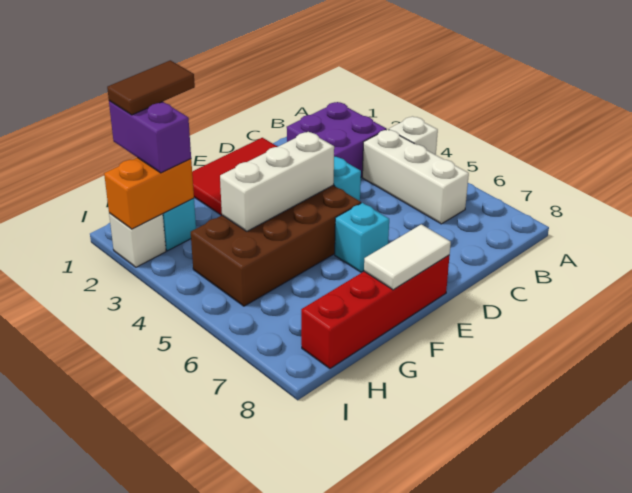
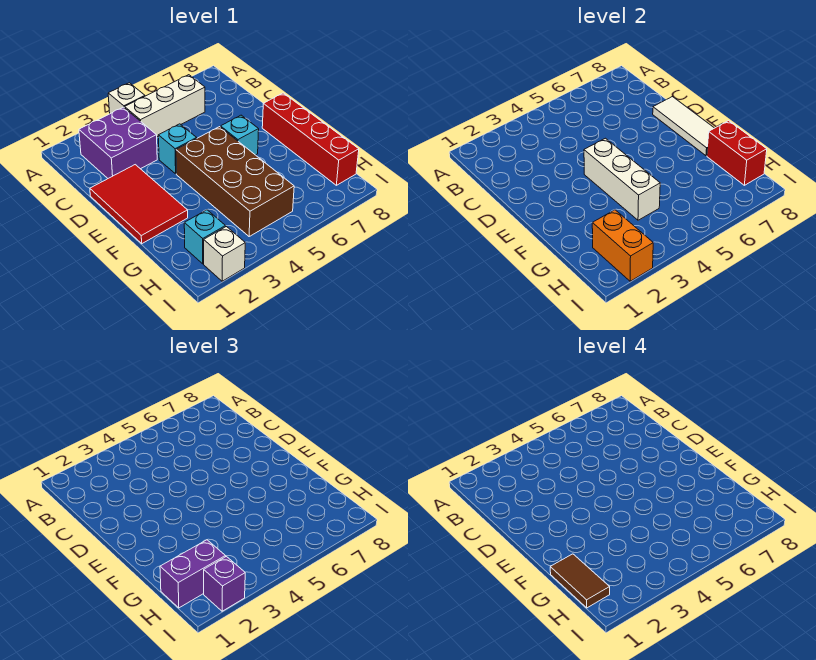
white tile E8:F8 level 2 -> white tile D8:F8 level 2
none -> red brick G8:H8 level 2
none -> purple brick I2 level 3

